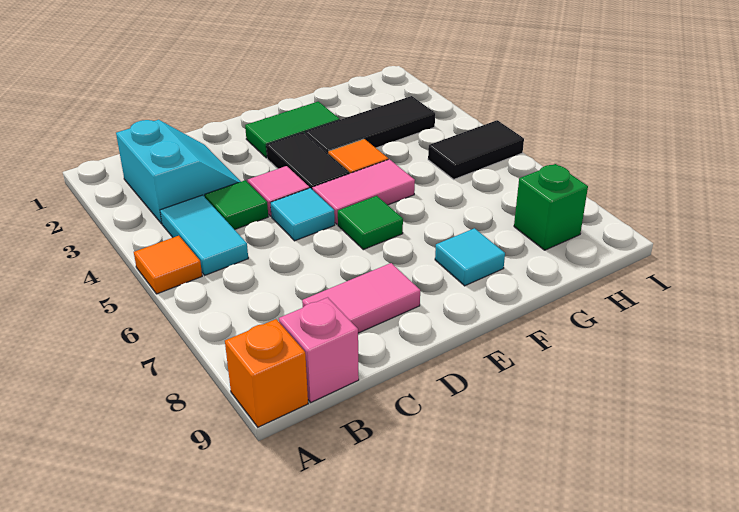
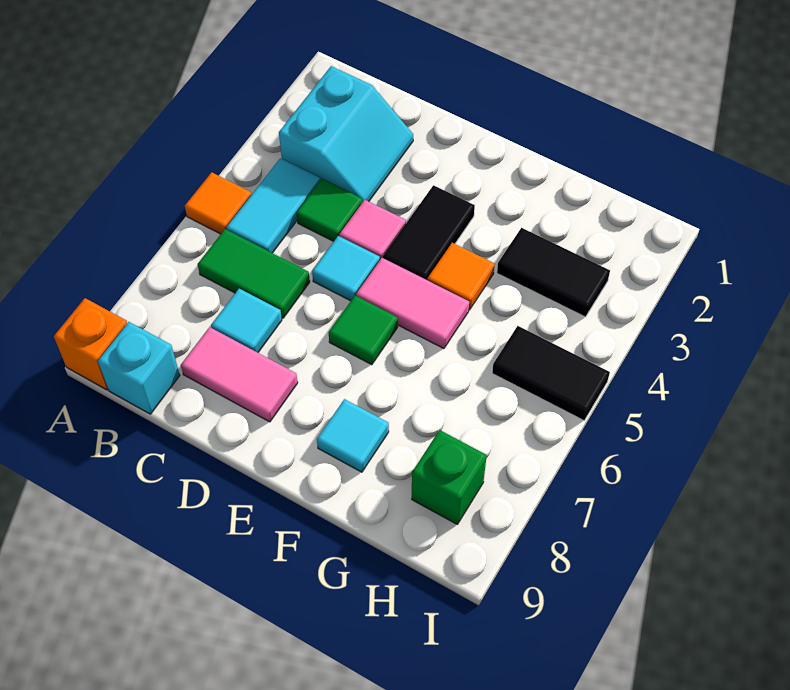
pink brick B9 level 1 -> cyan brick B9 level 1
none -> cyan tile C7 level 1
green tile E2:F2 level 1 -> green tile B6:C6 level 1
black tile F3:H3 level 1 -> black tile G3:H3 level 1

